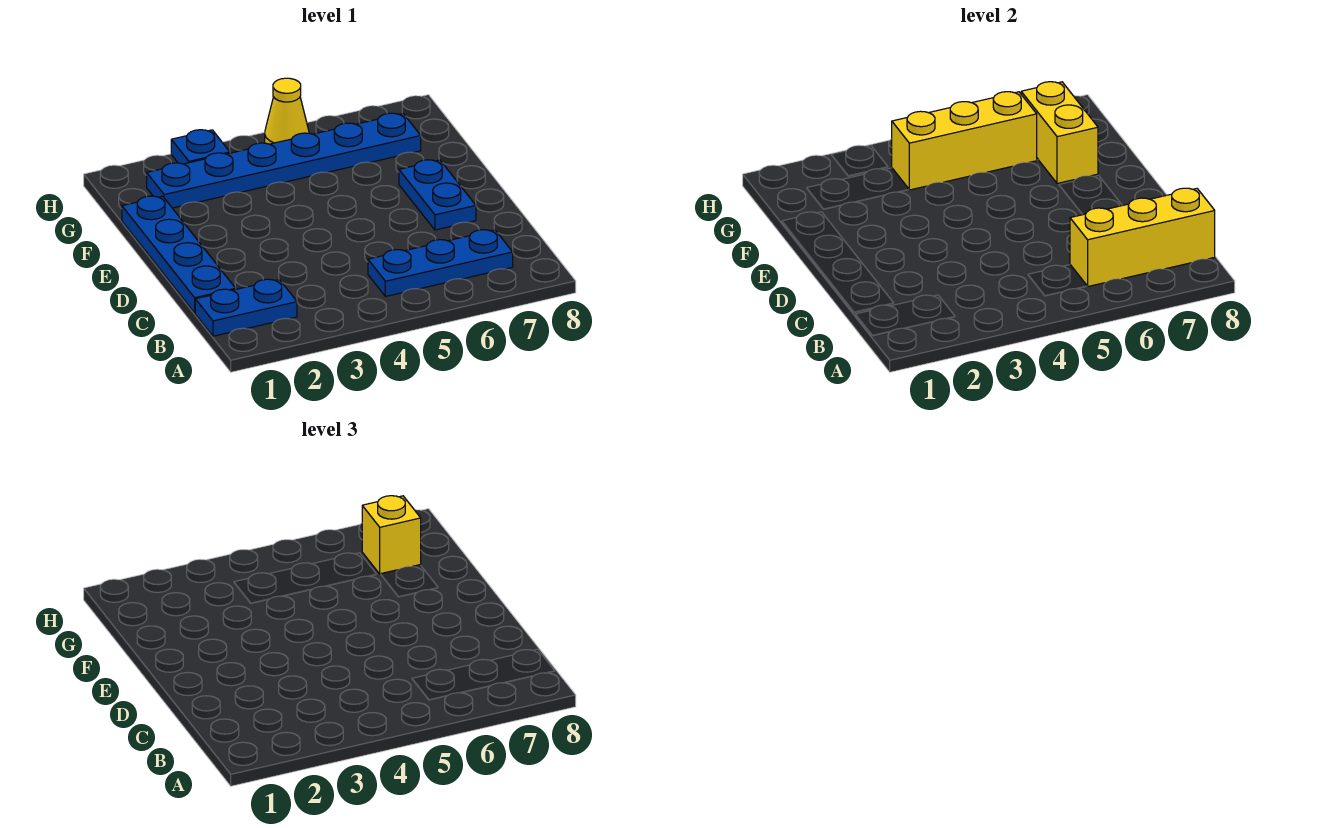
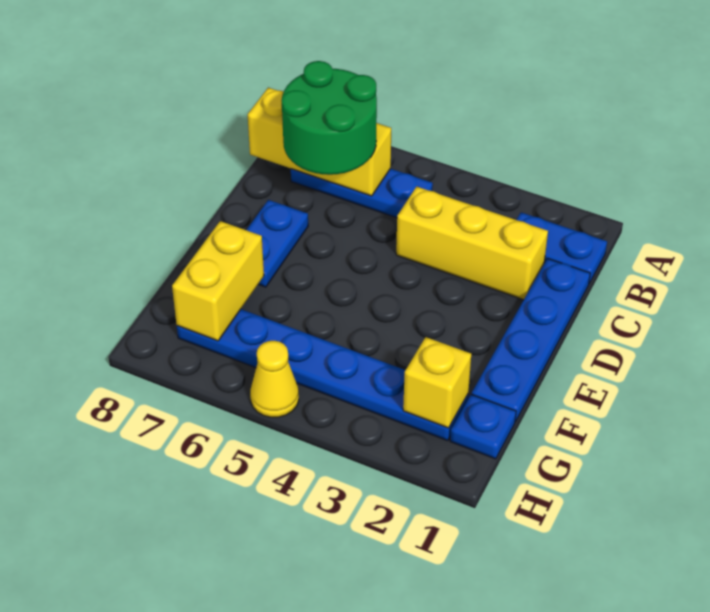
none -> green round brick B6:C7 level 3
yellow brick G4:G6 level 2 -> yellow brick C2:C4 level 1
yellow brick G7 level 3 -> yellow brick G2 level 2
blue plate H3 level 1 -> blue plate G1 level 1

